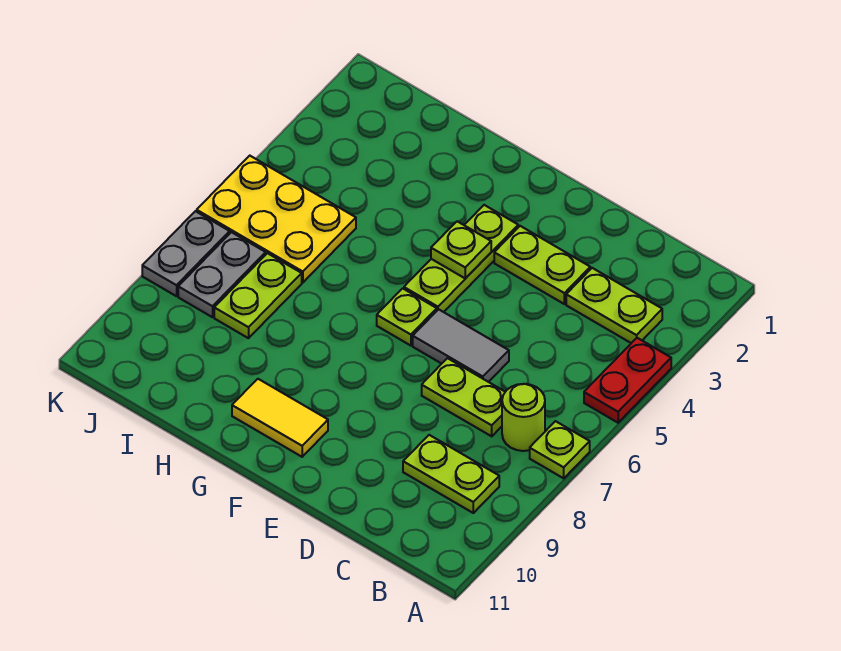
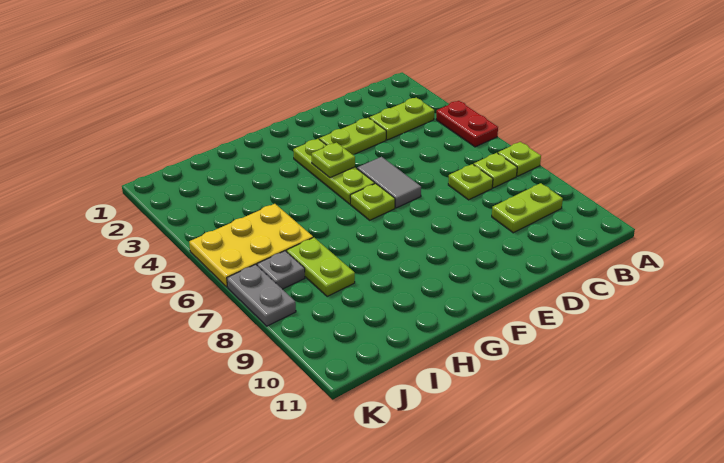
lime round brick B7 level 1 -> lime plate B7 level 1
lime plate C7:D7 level 1 -> lime plate C7 level 1
grey tile D6:E6 level 1 -> grey tile E5:E6 level 1
yellow tile F10:G10 level 1 -> none
grey plate J7:J8 level 1 -> grey plate J7 level 1

